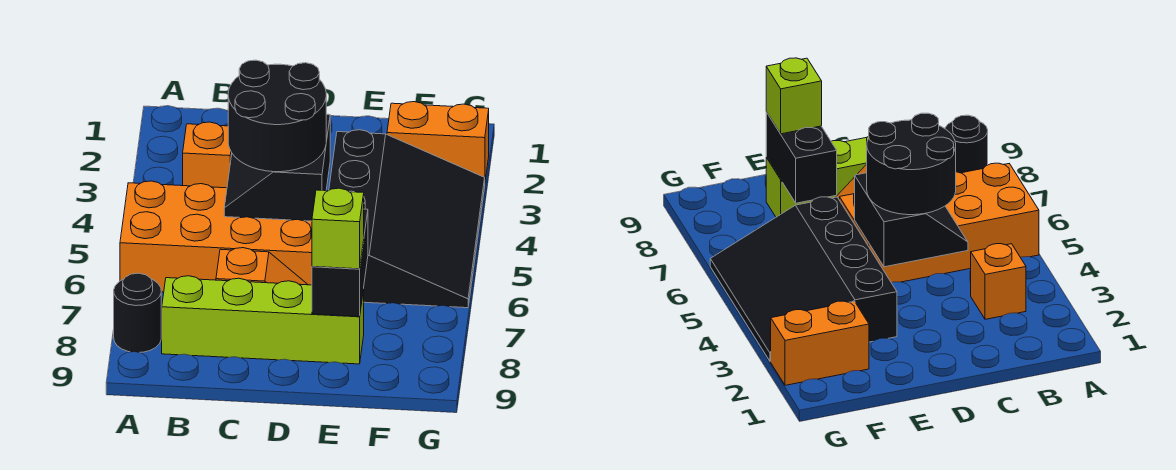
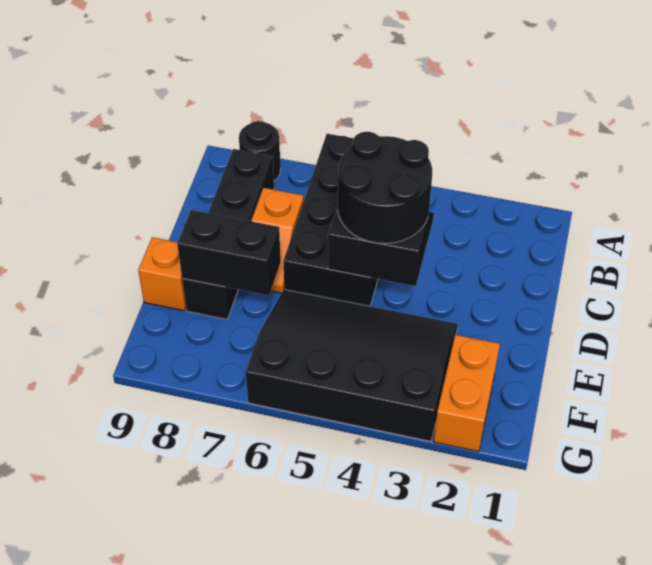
orange brick A5:D6 level 1 -> black brick A5:D6 level 1
orange brick B3 level 1 -> orange brick E9 level 1
lime brick B8:E8 level 1 -> black brick B8:E8 level 1
black slope E3:G6 level 1 top E -> black slope E3:G6 level 1 top G
lime brick E8 level 3 -> none

